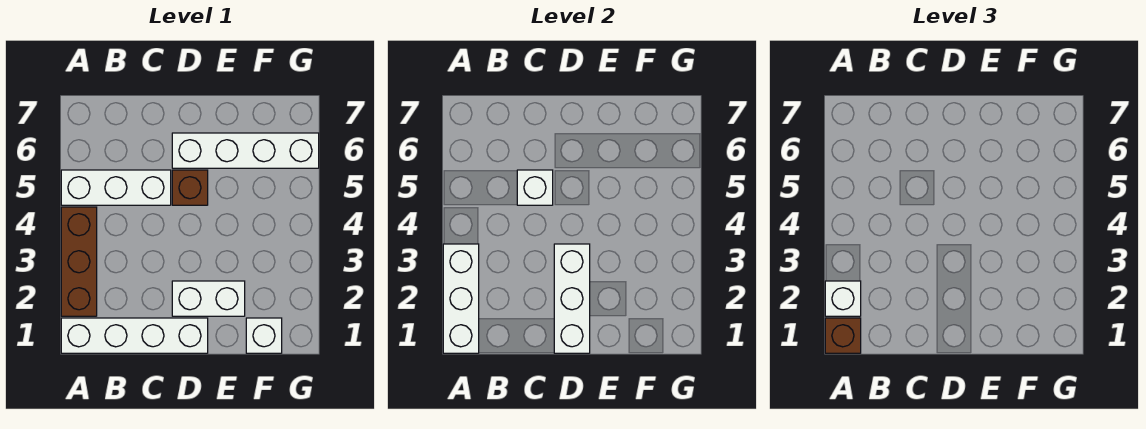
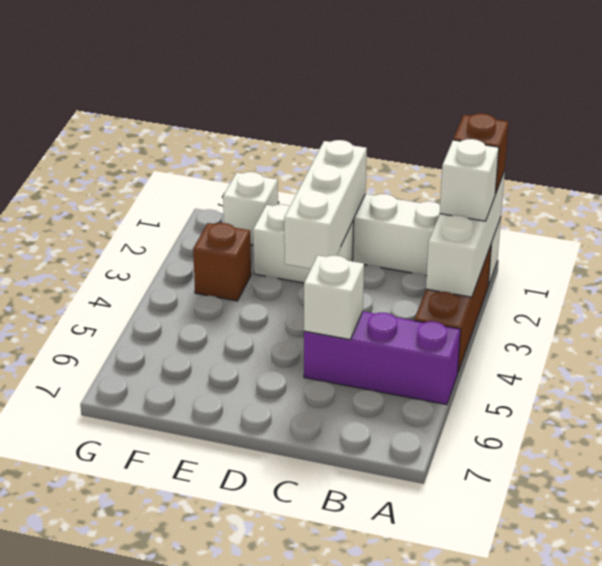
white brick A5:C5 level 1 -> purple brick A5:C5 level 1
brown brick D5 level 1 -> brown brick F3 level 1
white brick D6:G6 level 1 -> none

